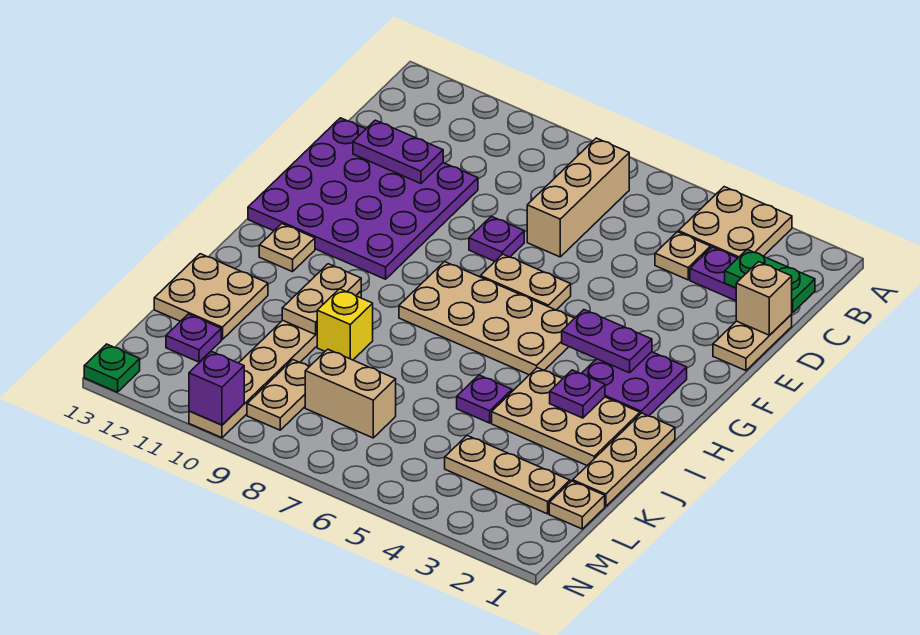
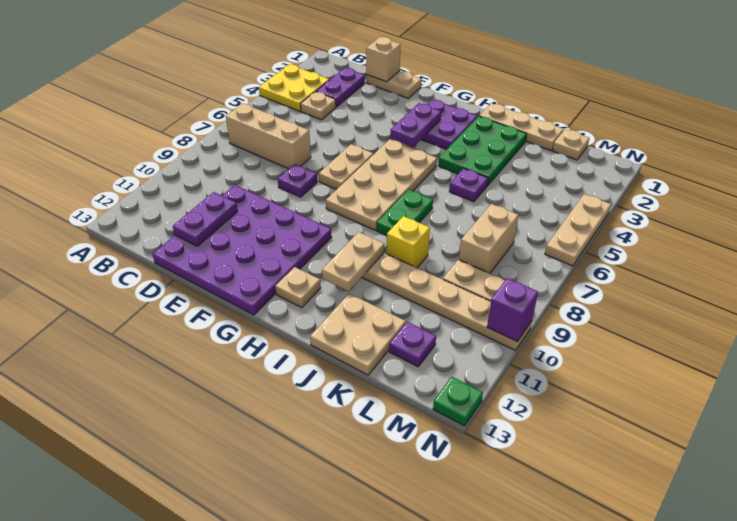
tan plate A3:B4 level 1 -> yellow plate A3:B4 level 1
green plate C1:C2 level 2 -> green plate I7:I8 level 1
tan plate I2:J4 level 1 -> green plate I2:J4 level 1
purple plate I3 level 2 -> none
tan plate I10:J10 level 2 -> tan plate I10:I11 level 2
tan plate L2:L4 level 1 -> tan plate N4:N6 level 1

